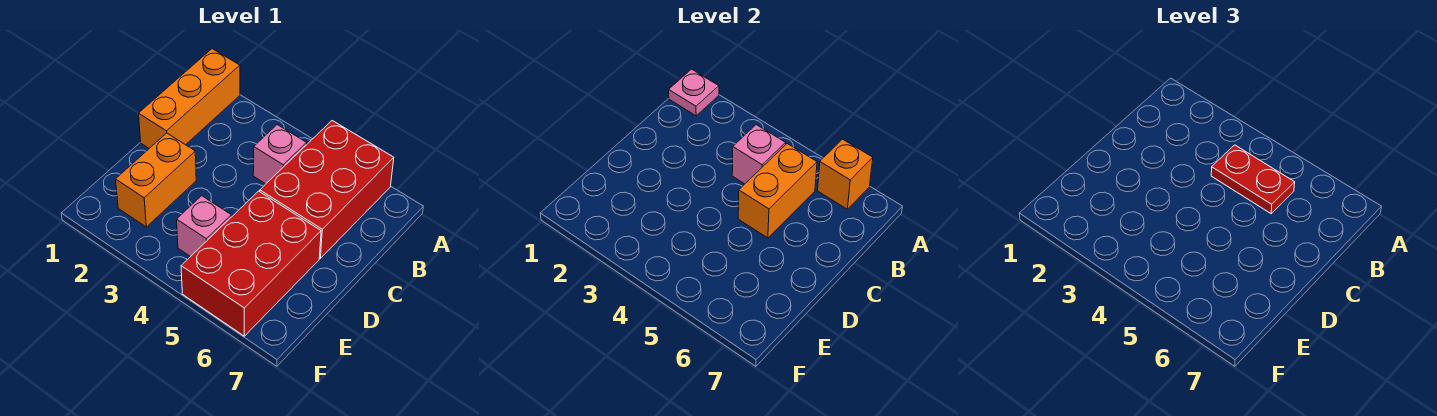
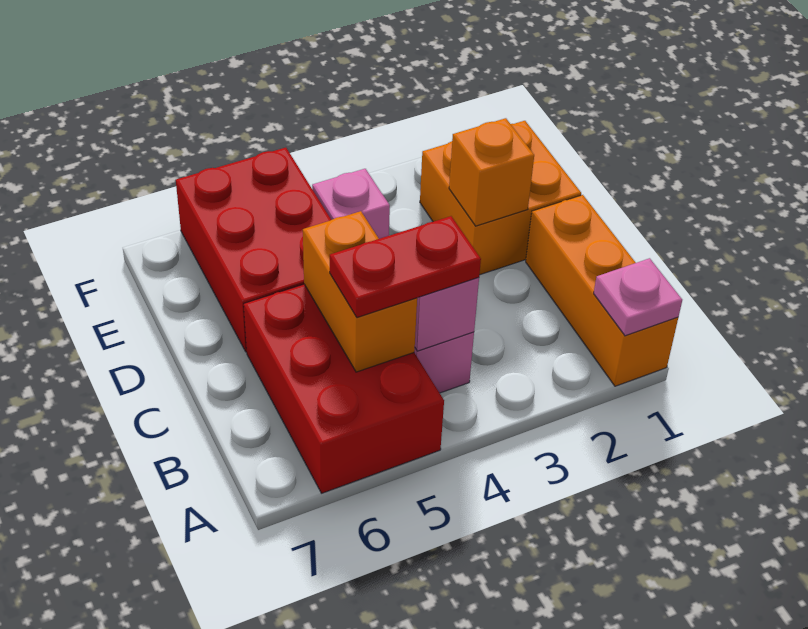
orange brick A6 level 2 -> orange brick D2 level 2
orange brick D2:E2 level 1 -> orange brick D1:E2 level 1

